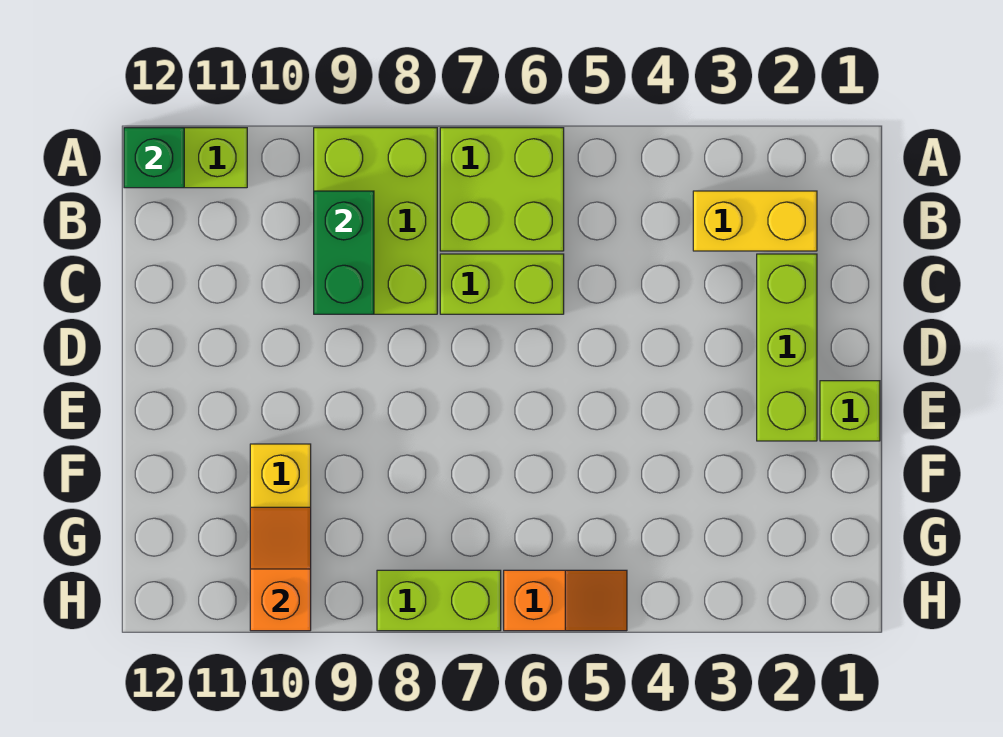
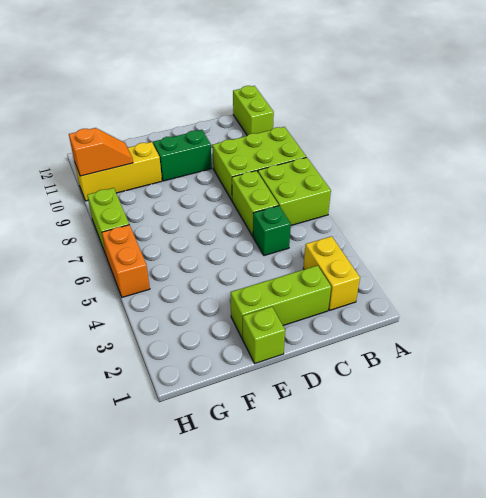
green brick A12 level 2 -> green brick C5 level 1
green brick B9:C9 level 2 -> green brick D10:E10 level 1
orange slope H5:H6 level 1 top 6 -> orange brick H5:H6 level 1

